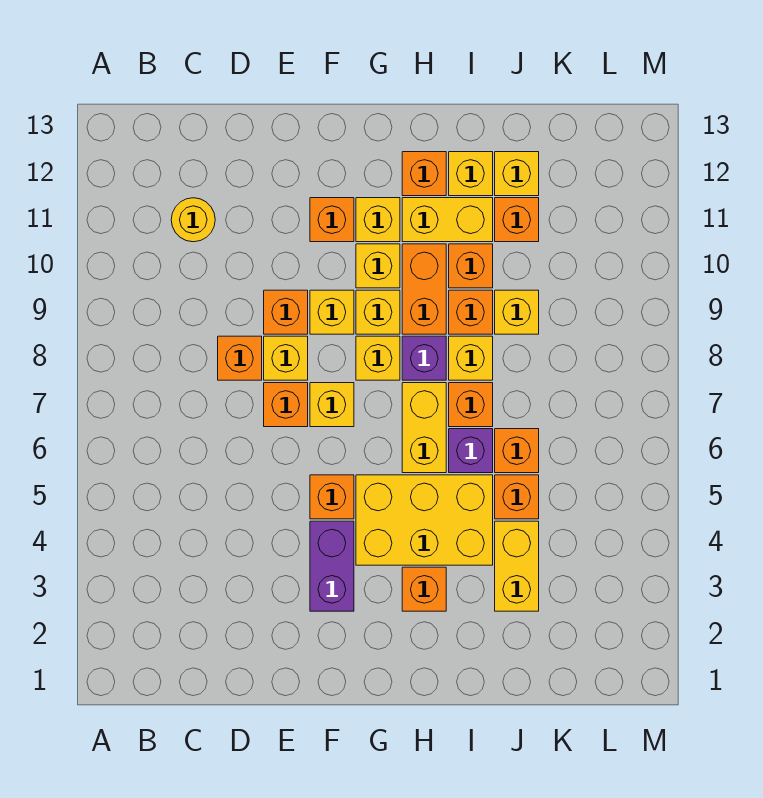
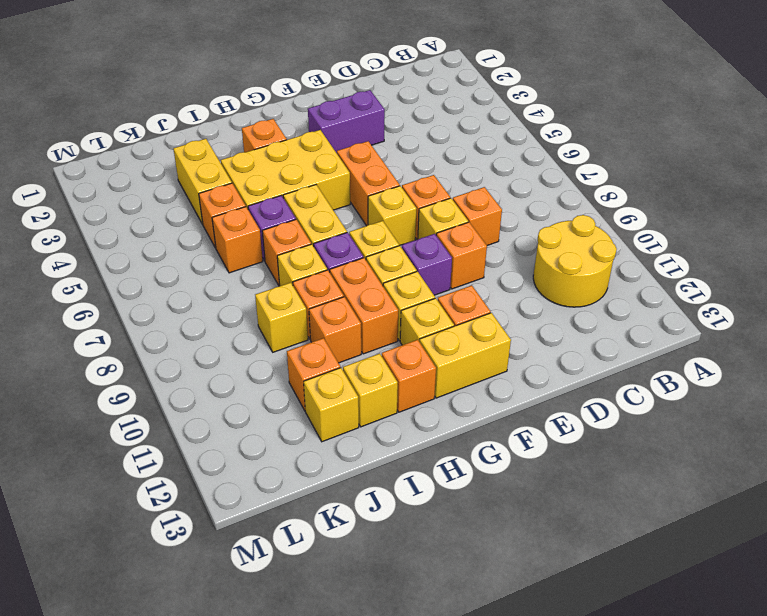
yellow round brick C11 level 1 -> yellow round brick B10:C11 level 1
purple brick F3:F4 level 1 -> purple brick E3:F3 level 1
orange brick F5 level 1 -> orange brick F5:F6 level 1
yellow brick F9 level 1 -> purple brick F9 level 1
yellow brick H11:I11 level 1 -> yellow brick F12:G12 level 1

